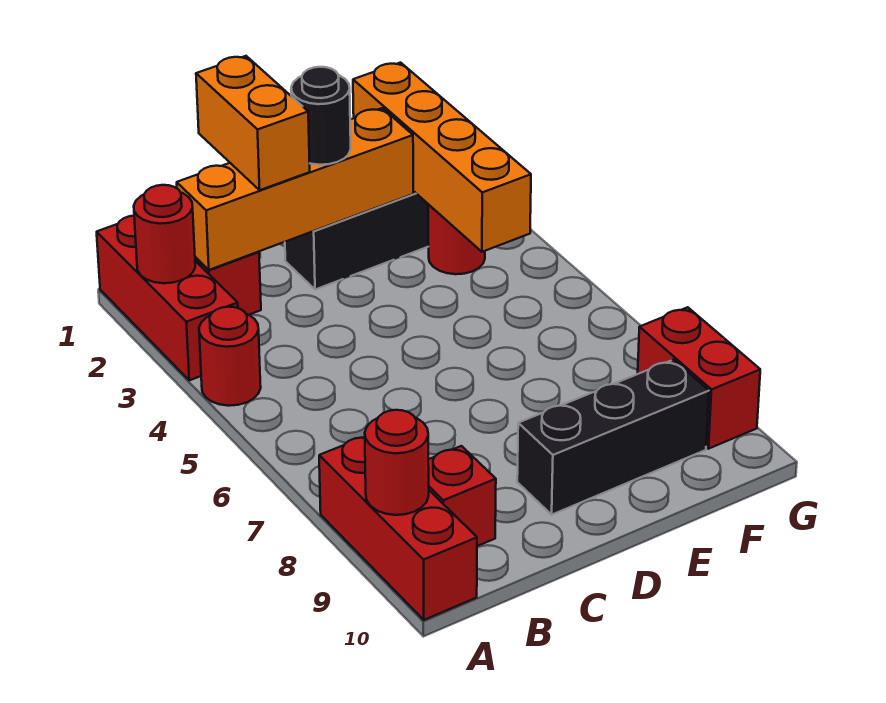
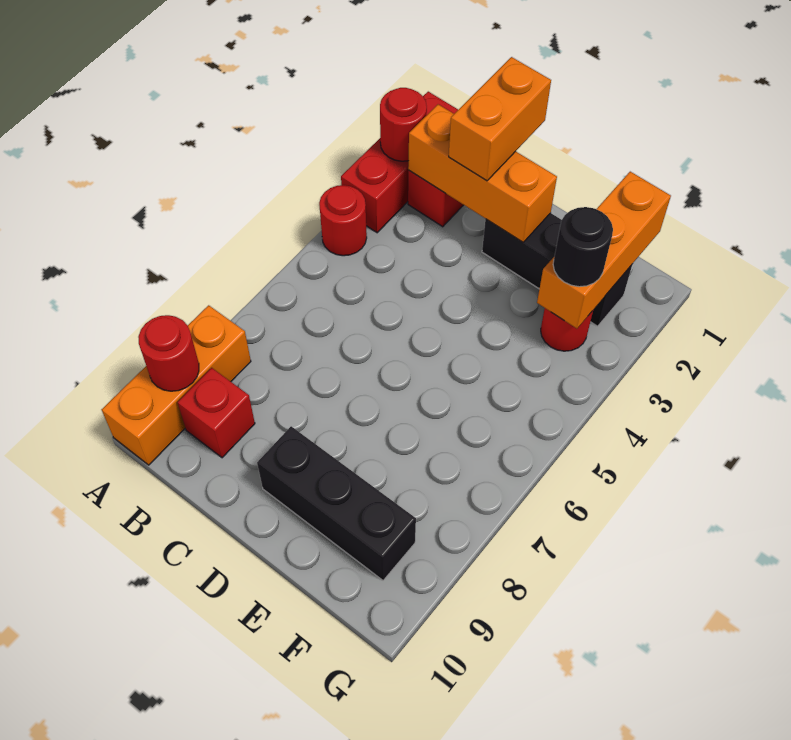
red brick A8:A10 level 1 -> orange brick A8:A10 level 1
orange brick B2:E2 level 2 -> orange brick B2:D2 level 2
black round brick D2 level 3 -> black round brick F3 level 3
orange brick F1:F4 level 2 -> orange brick F1:F3 level 2
red brick G8:G9 level 1 -> none

